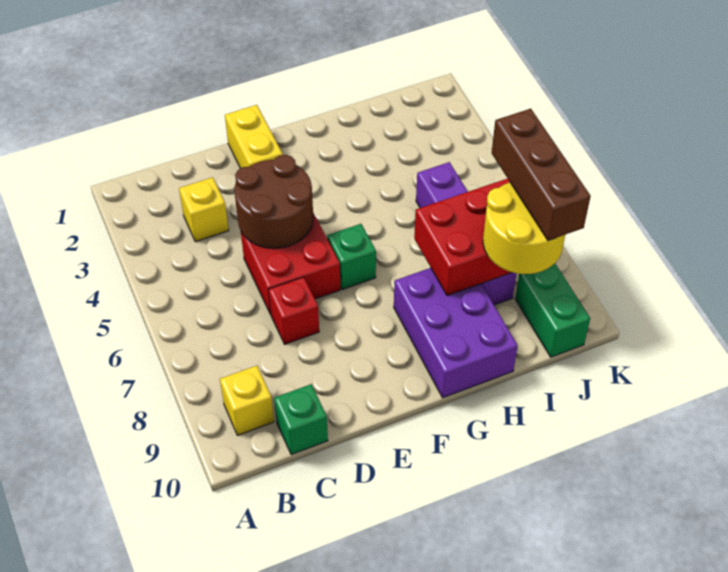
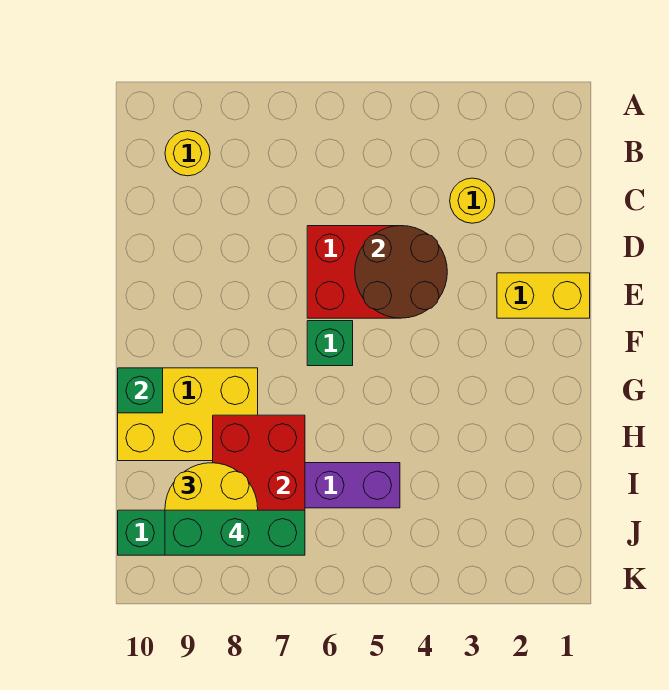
yellow brick B9 level 1 -> yellow round brick B9 level 1
yellow brick C3 level 1 -> yellow round brick C3 level 1
green brick C10 level 1 -> green brick G10 level 2
red brick D7 level 1 -> none
purple brick G8:H10 level 1 -> yellow brick G8:H10 level 1
brown brick J7:J9 level 4 -> green brick J7:J9 level 4

